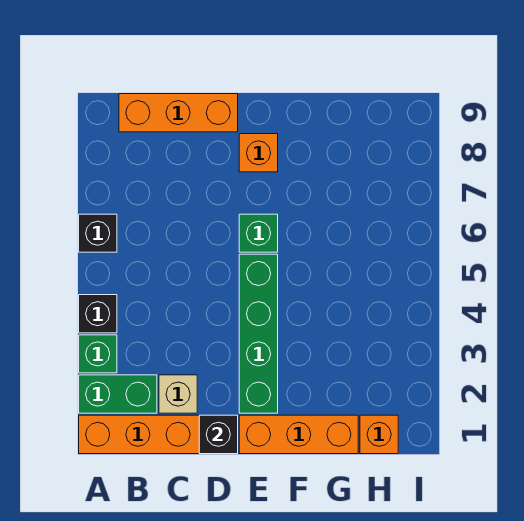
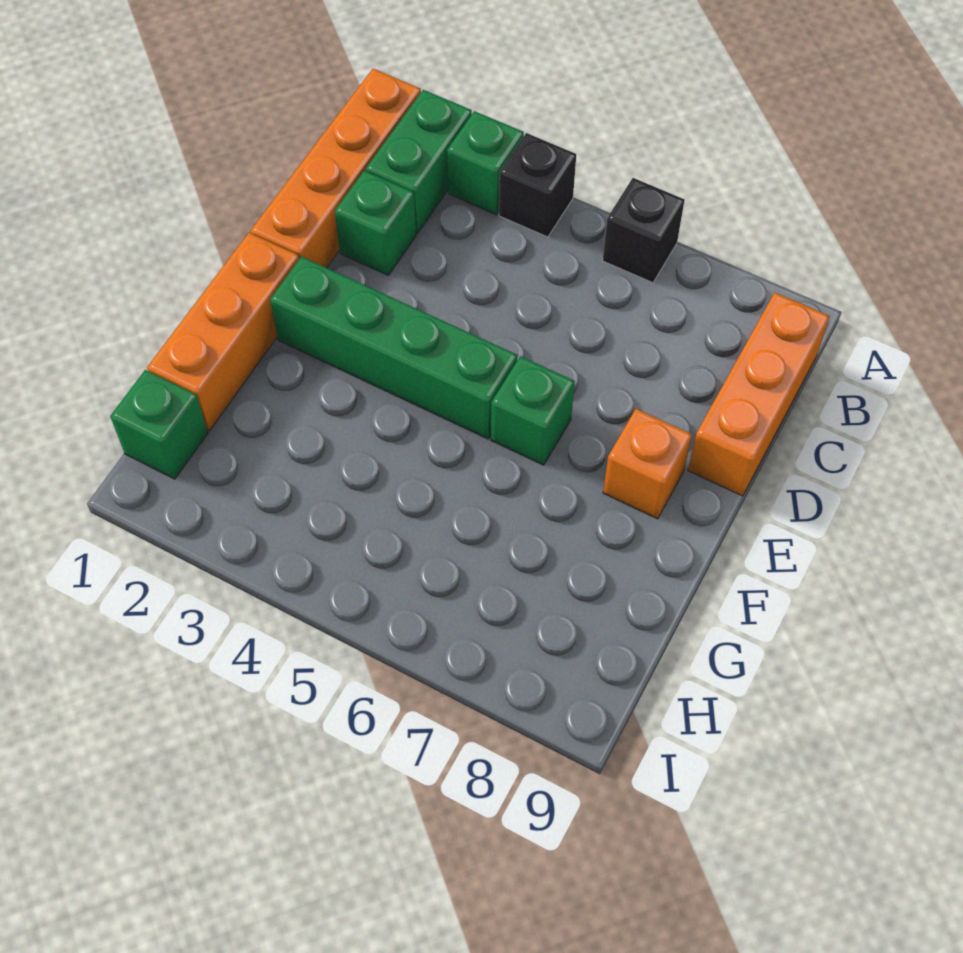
tan brick C2 level 1 -> green brick C2 level 1
black brick D1 level 2 -> none
orange brick H1 level 1 -> green brick H1 level 1

